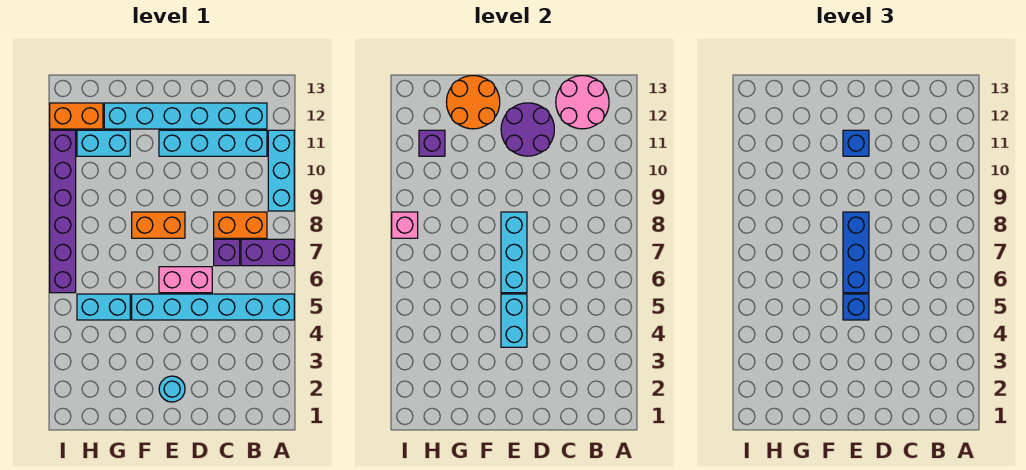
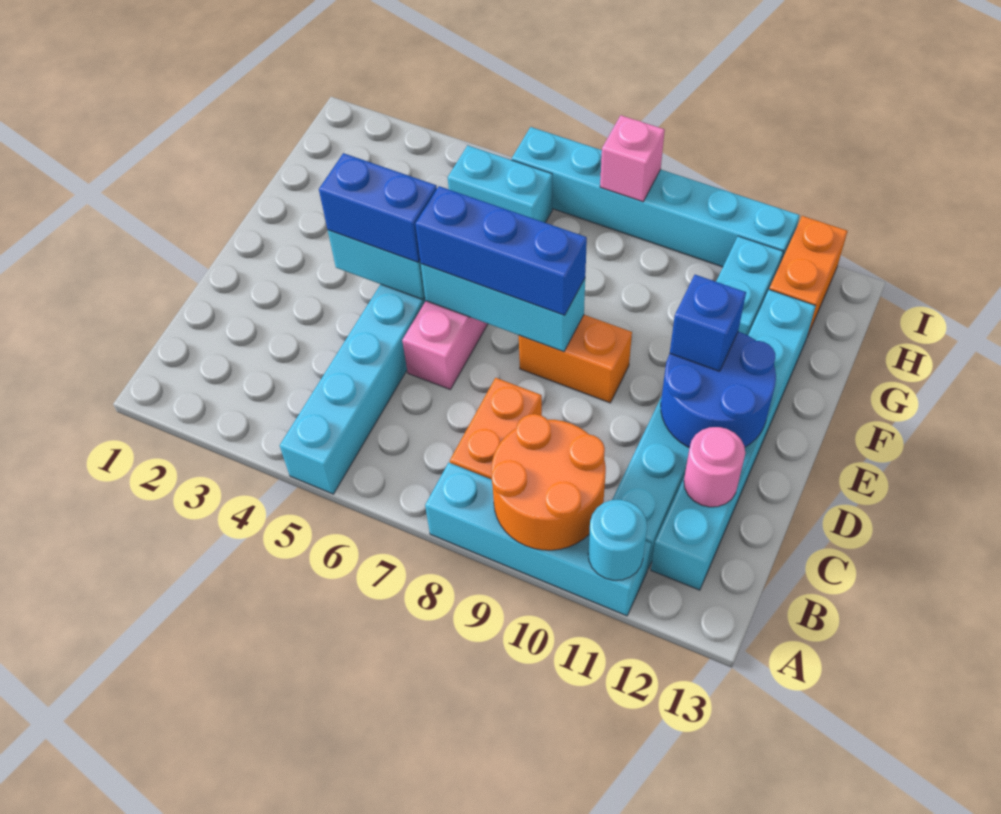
purple brick A7:B7 level 1 -> none
cyan brick A9:A11 level 1 -> cyan brick A8:A11 level 1
pink round brick B12:C13 level 2 -> pink round brick C12 level 2
purple brick C7 level 1 -> none
purple round brick D11:E12 level 2 -> blue round brick D11:E12 level 2
cyan round brick E2 level 1 -> cyan round brick A11 level 2
blue brick E5 level 3 -> blue brick E4:E5 level 3
orange brick E8:F8 level 1 -> orange brick E8:E9 level 1
orange round brick F12:G13 level 2 -> orange round brick A9:B10 level 2
cyan brick G5:H5 level 1 -> cyan brick H5:H6 level 1
purple brick H11 level 2 -> none
purple brick I6:I11 level 1 -> cyan brick I6:I11 level 1

